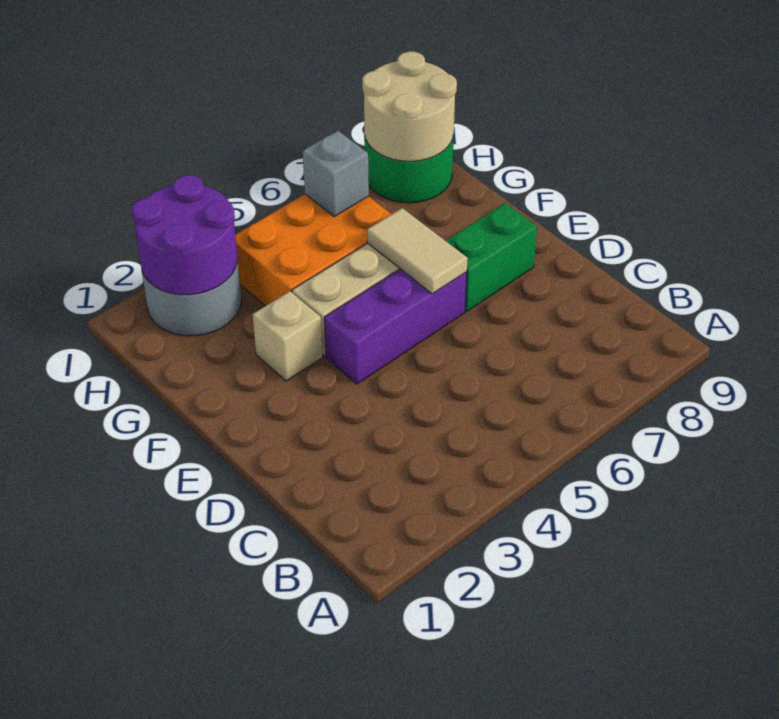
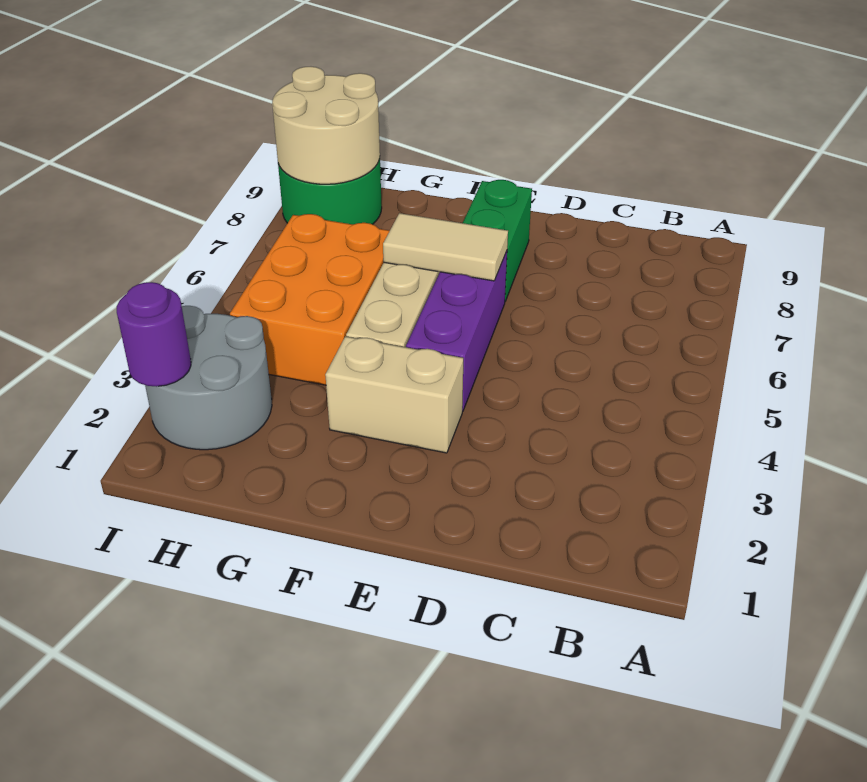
tan brick F3 level 1 -> tan brick E3:F3 level 1
purple round brick H2:I3 level 2 -> purple round brick I2 level 2
grey brick H6 level 2 -> none

